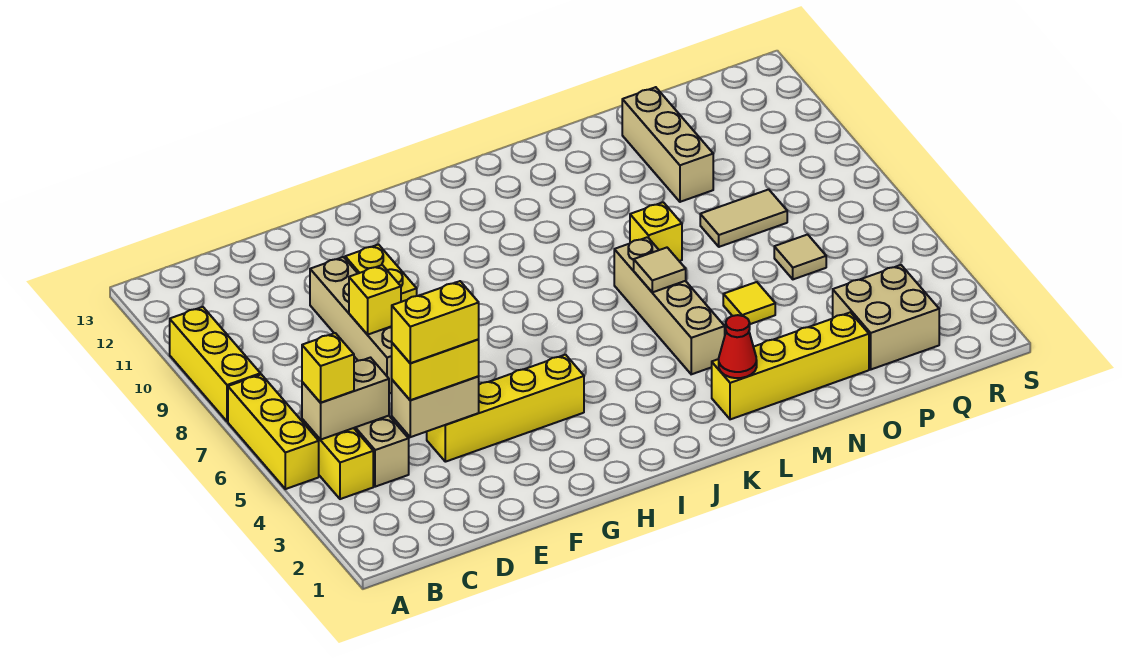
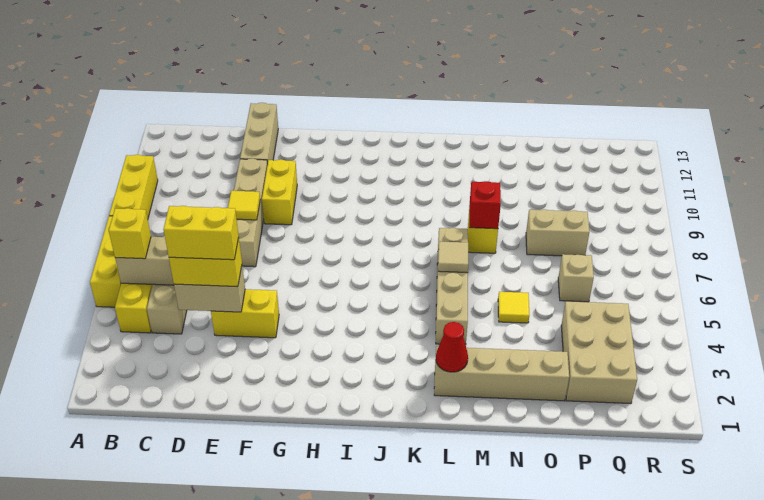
yellow brick E4:H4 level 1 -> yellow brick E4:F4 level 1
yellow brick E8 level 2 -> yellow tile E8 level 2
yellow brick L2:O2 level 1 -> tan brick L2:O2 level 1
none -> red brick M8 level 2
tan tile O8:P8 level 1 -> tan brick O8:P8 level 1
tan brick O10:O12 level 1 -> tan brick E11:E13 level 1
tan brick P2:Q3 level 1 -> tan brick P2:Q4 level 1
tan tile P6 level 1 -> tan brick P6 level 1

